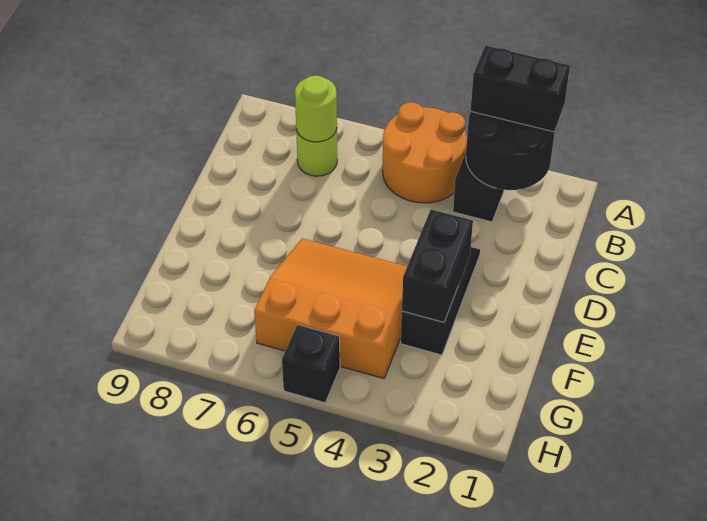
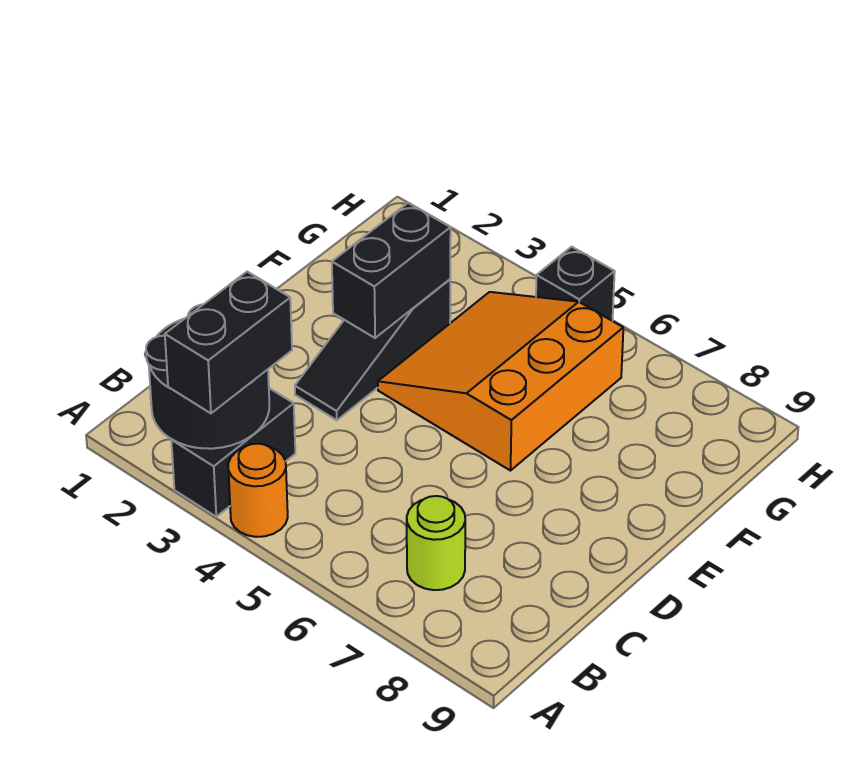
black brick A2:A3 level 3 -> black brick A3:B3 level 3
orange round brick A4:B5 level 1 -> orange round brick A4 level 1
lime round brick B7 level 2 -> none
orange slope E4:G6 level 1 top G -> orange slope E4:G6 level 1 top 6

